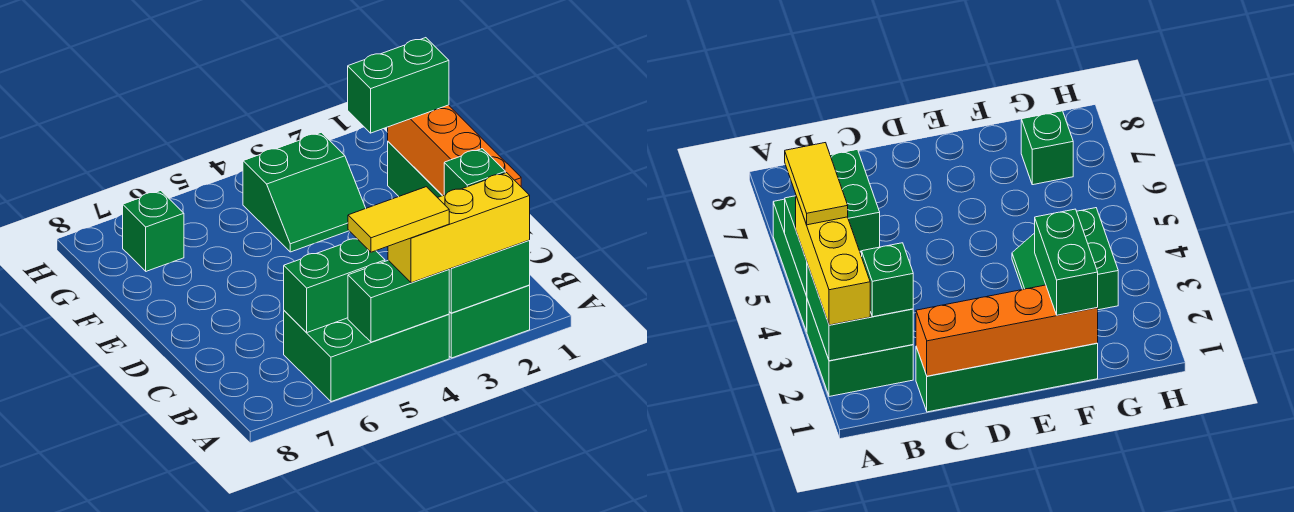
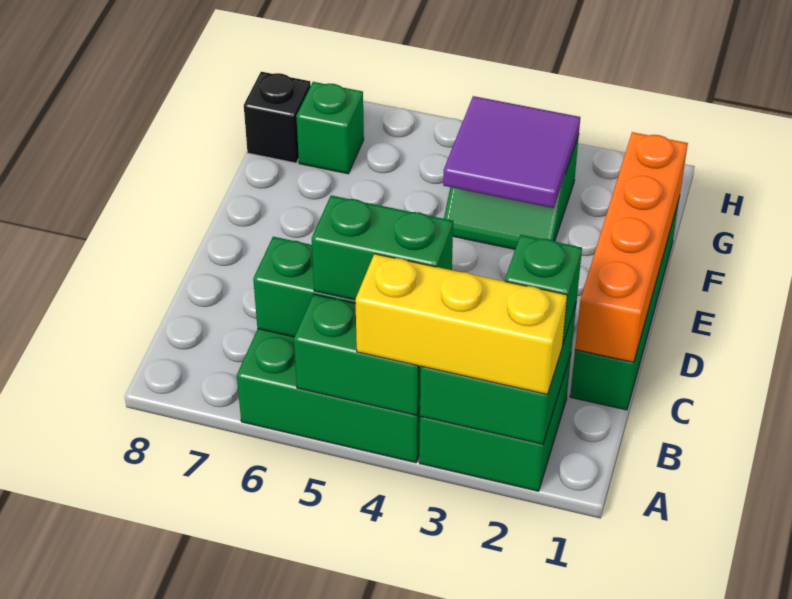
yellow tile A4:A5 level 4 -> none
green brick F1:F2 level 3 -> green brick B4:B5 level 3
none -> purple tile F3:G4 level 2
none -> black brick G8 level 1

